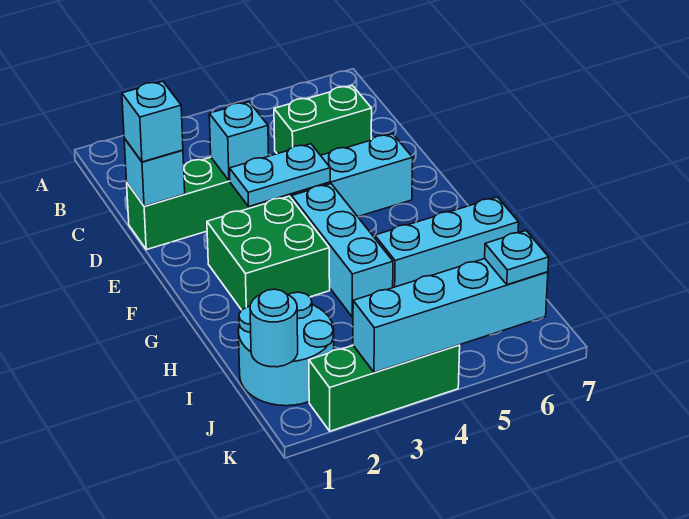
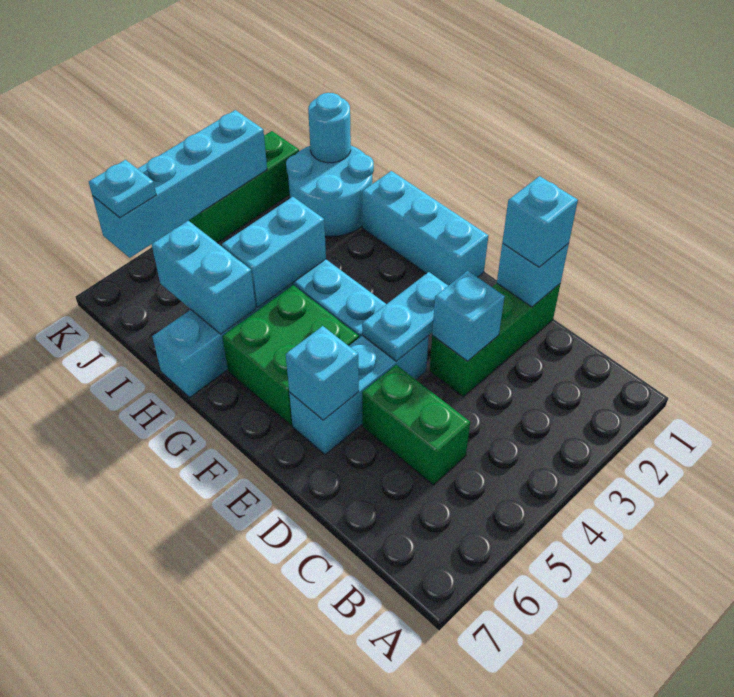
green brick C5:C6 level 1 -> green brick C5:D5 level 1
none -> cyan brick E6 level 2
none -> cyan brick F1:H1 level 1
green brick F2:G3 level 1 -> green brick F5:G6 level 1
none -> cyan brick H4:H5 level 2
none -> cyan brick H6:I6 level 2

